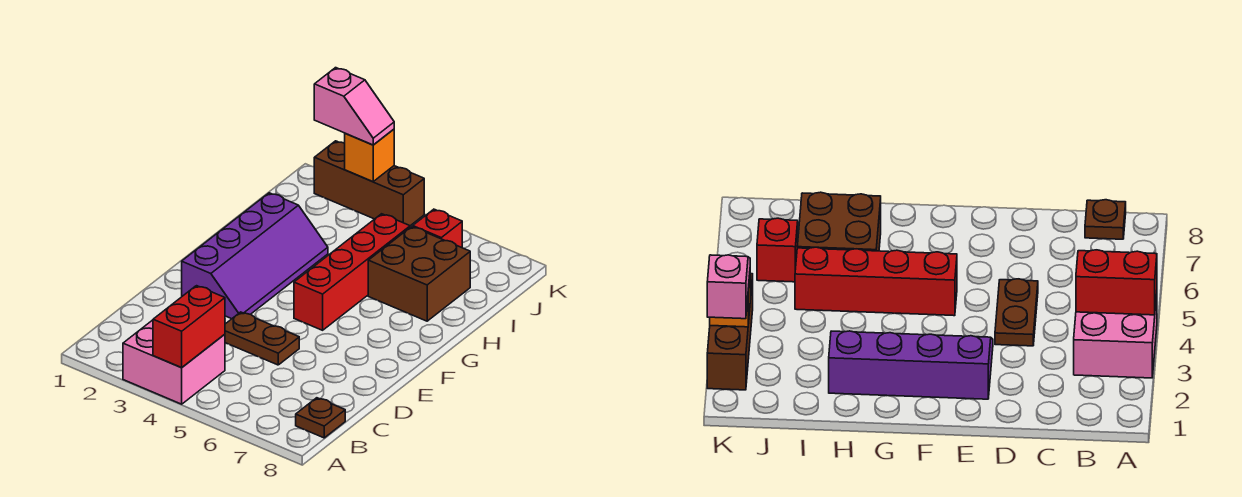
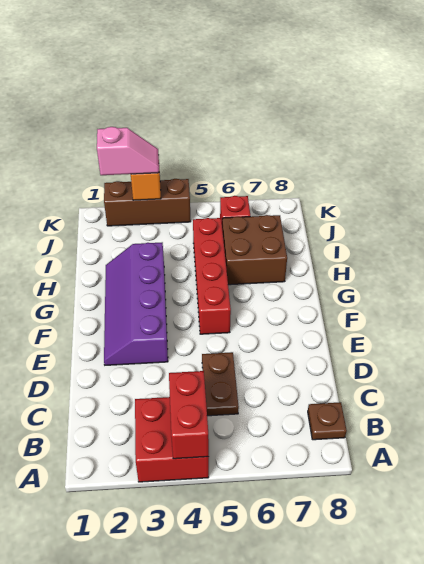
pink brick A3:B4 level 1 -> red brick A3:B4 level 1
brown plate D4:D5 level 1 -> brown plate C5:D5 level 1
purple slope E2:H3 level 1 top 2 -> purple slope E2:H3 level 1 top 3

